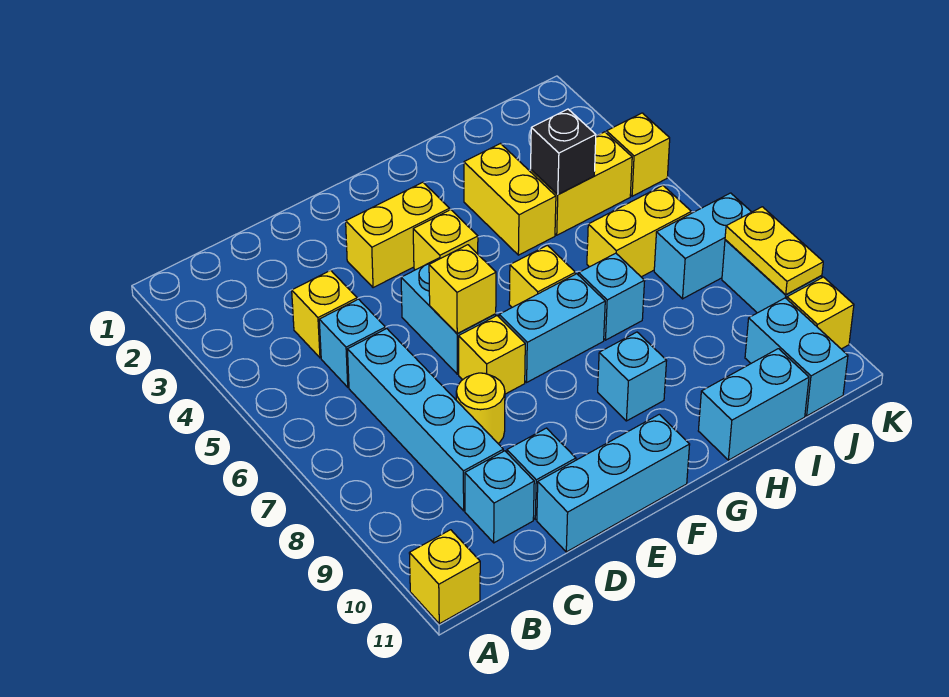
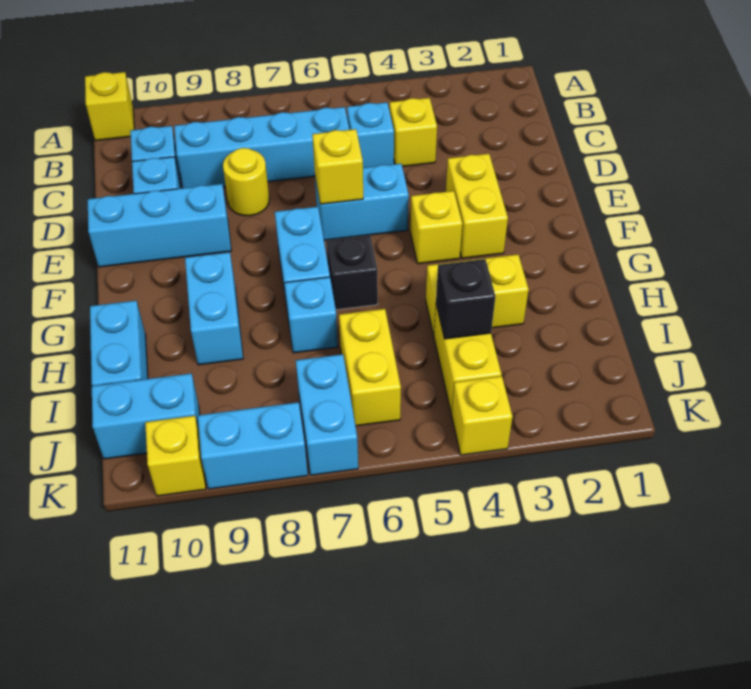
cyan brick D11:F11 level 1 -> cyan brick E9:E11 level 1
yellow brick E7 level 1 -> none
yellow brick G6 level 1 -> black brick G6 level 1
cyan brick G9 level 1 -> cyan brick G9:H9 level 1
yellow plate K8:K9 level 2 -> none

